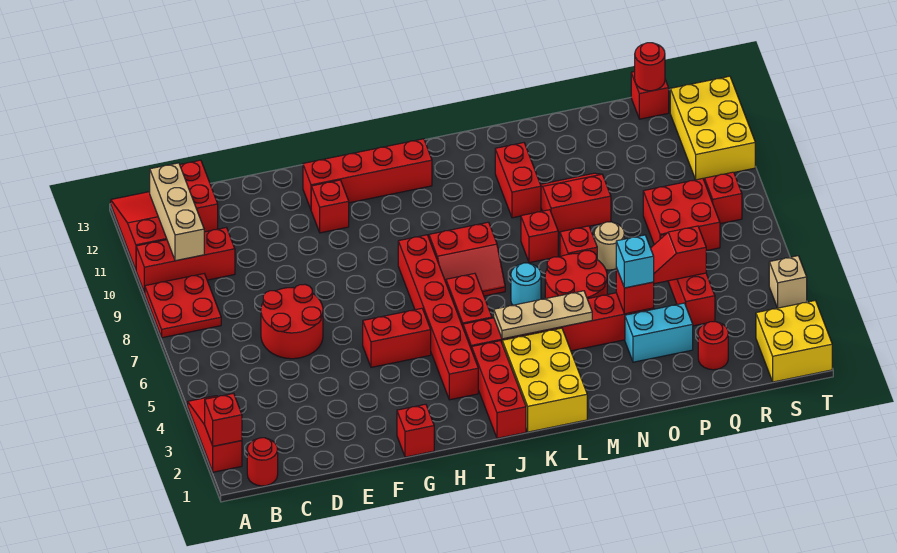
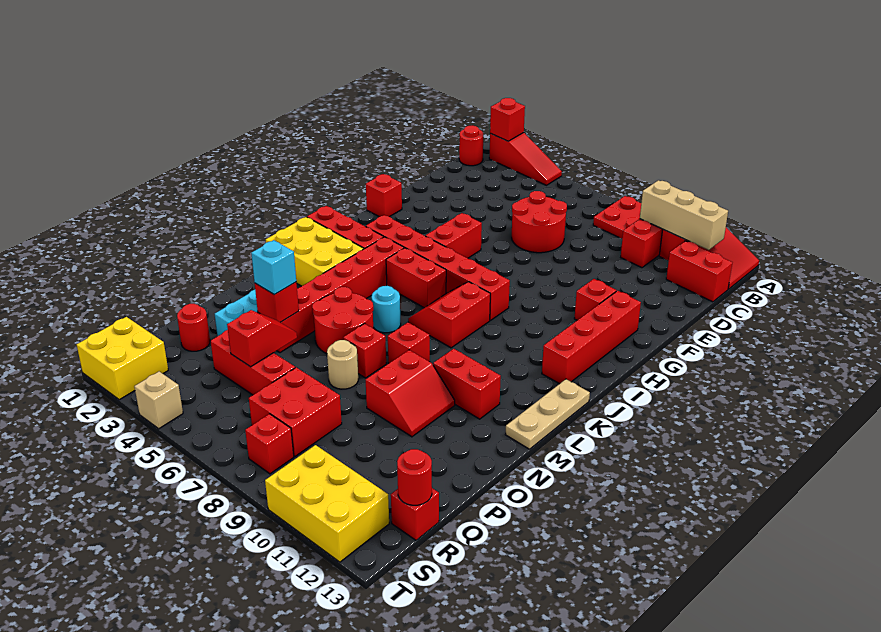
tan plate K4:M4 level 2 -> tan plate K13:M13 level 1

